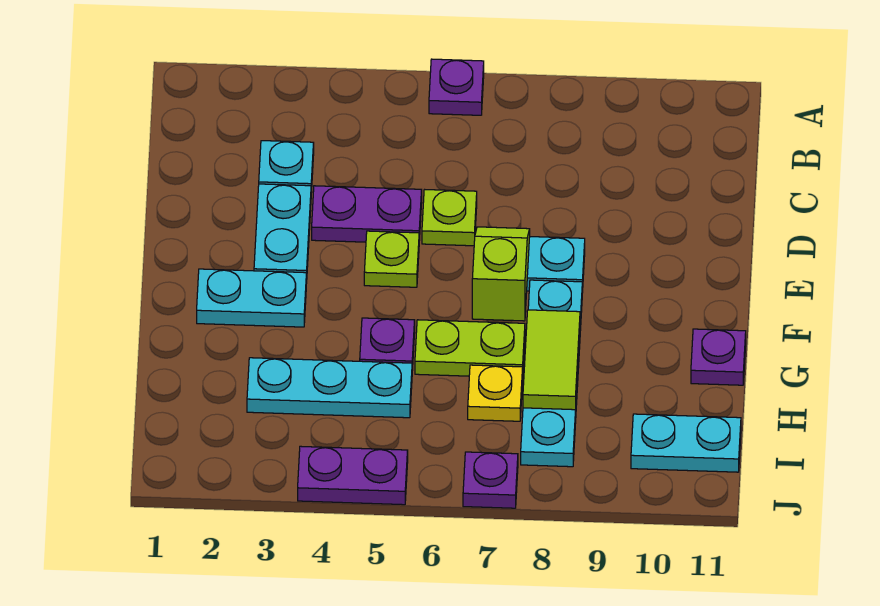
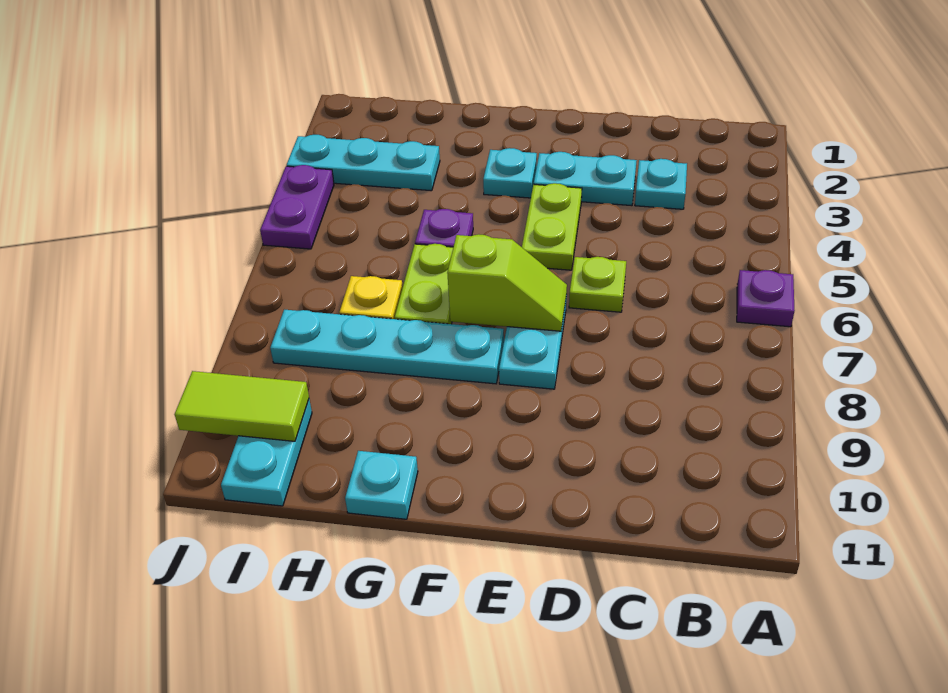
purple plate D4:D5 level 1 -> none
lime plate E5 level 1 -> lime plate E4:E5 level 1
cyan plate F2:F3 level 1 -> cyan plate F3 level 1
lime tile G8:H8 level 2 -> lime tile I10:J10 level 2
purple plate G11 level 1 -> cyan plate G11 level 1
cyan plate H3:H5 level 1 -> cyan plate H3:J3 level 1
purple plate J7 level 1 -> none

